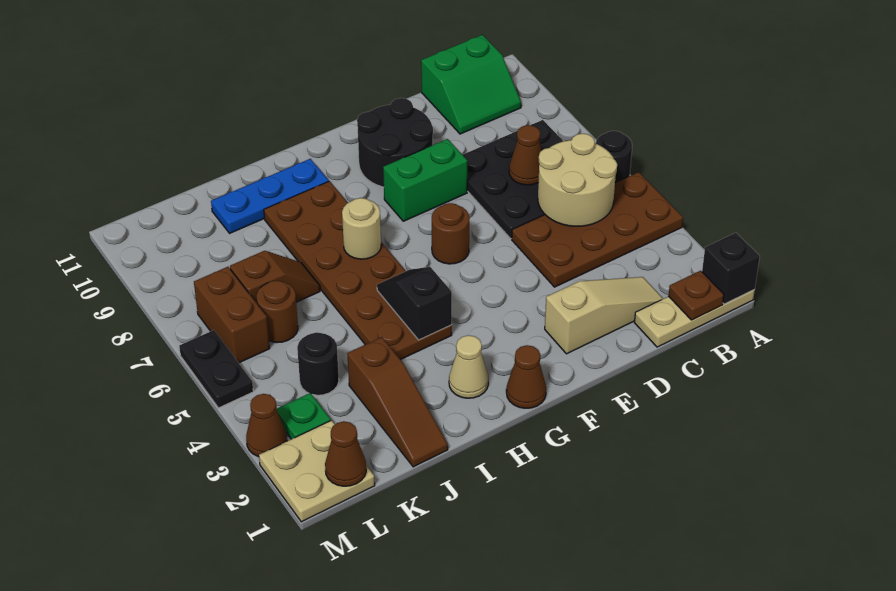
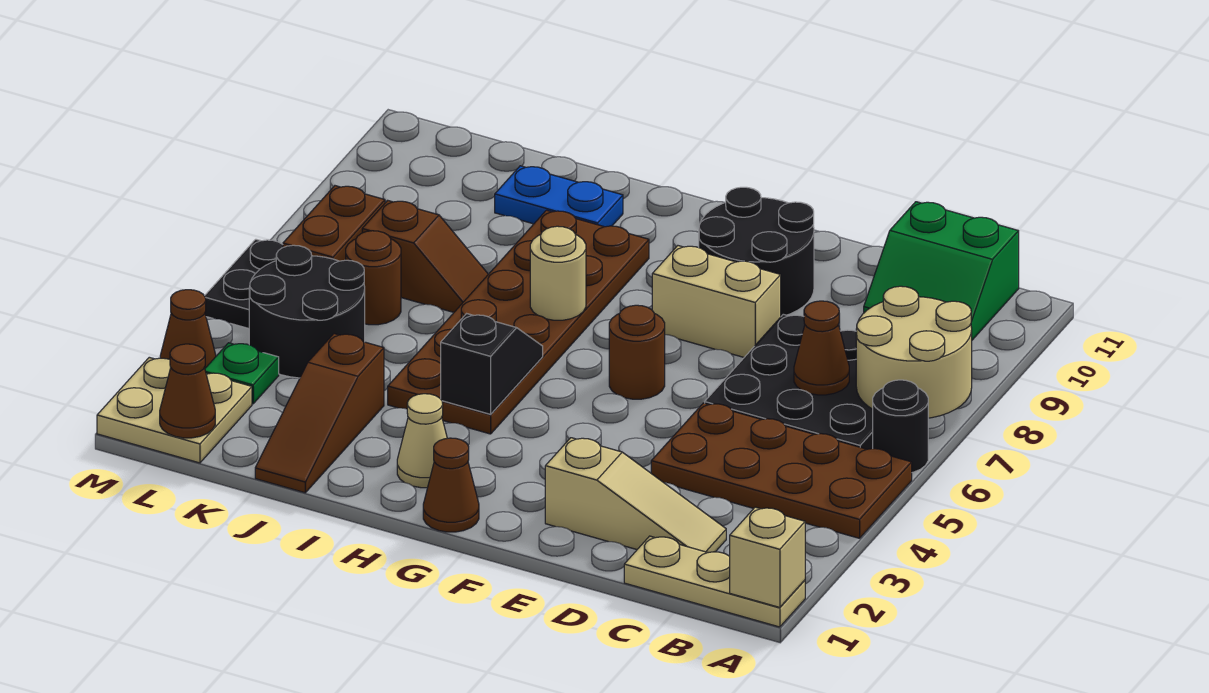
black brick A1 level 2 -> tan brick A1 level 2
brown plate B1 level 2 -> none
tan round brick B5:C6 level 2 -> tan round brick A7:B8 level 2
green brick E8:F8 level 1 -> tan brick E8:F8 level 1
blue plate H10:J10 level 1 -> blue plate I10:J10 level 1
black round brick K4 level 1 -> black round brick K4:L5 level 1

